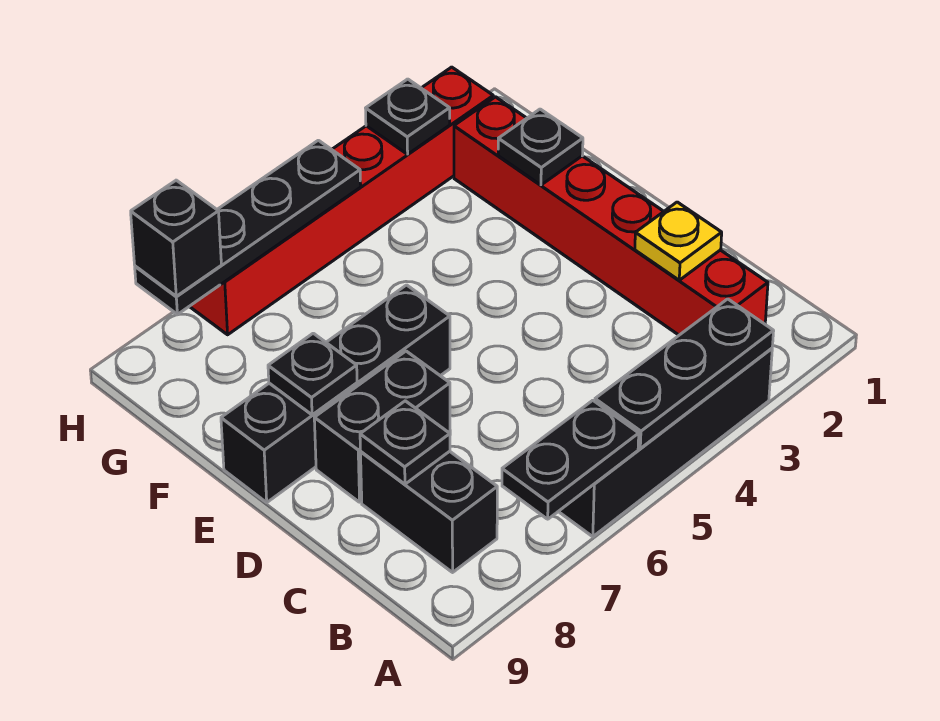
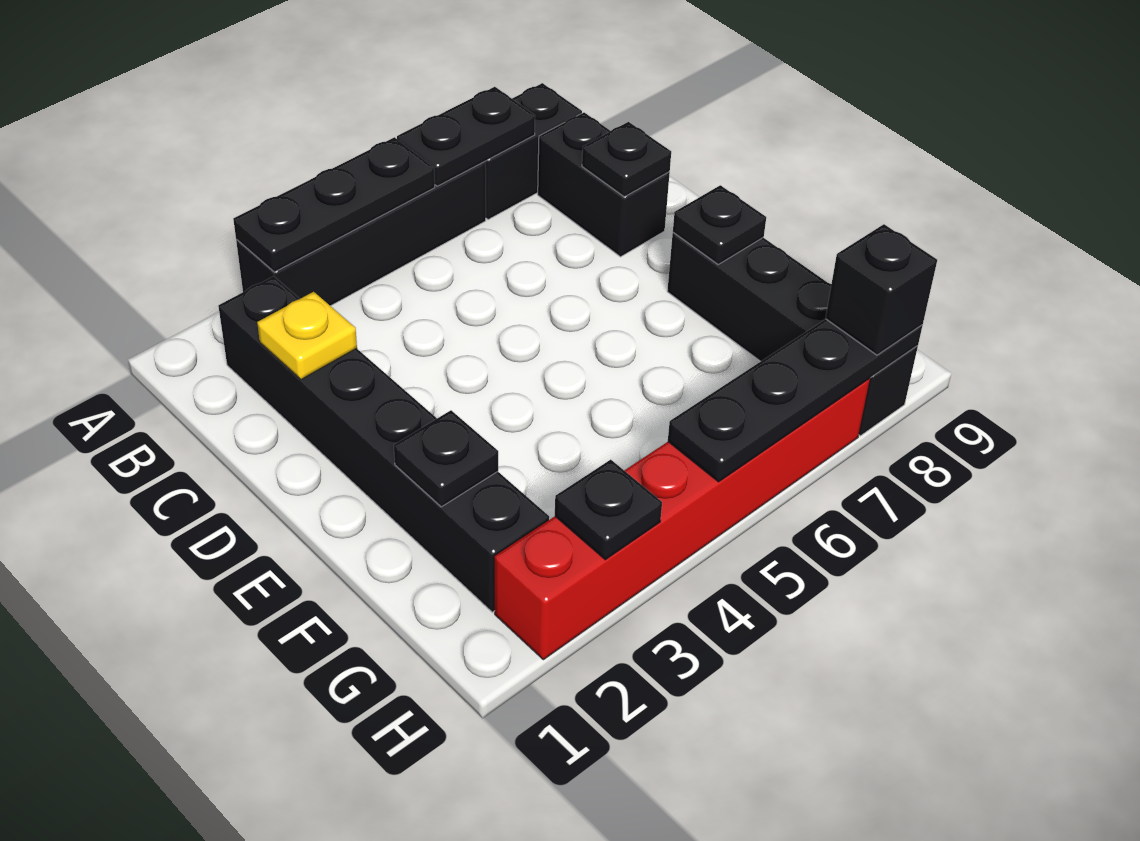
red brick B2:G2 level 1 -> black brick B2:G2 level 1
black brick D7:D8 level 1 -> black brick A7:A8 level 1
black brick E6:E9 level 1 -> black brick E8:H8 level 1

